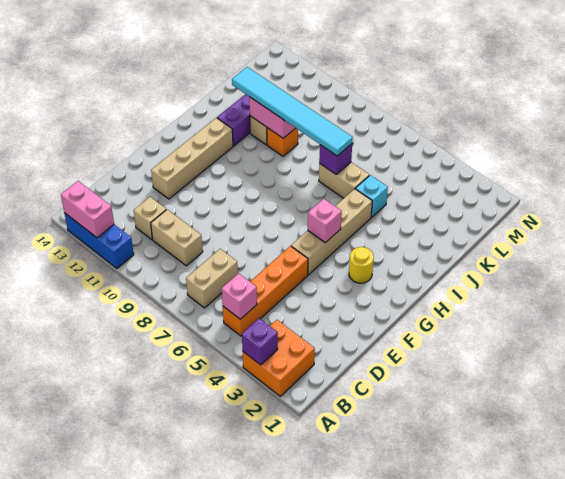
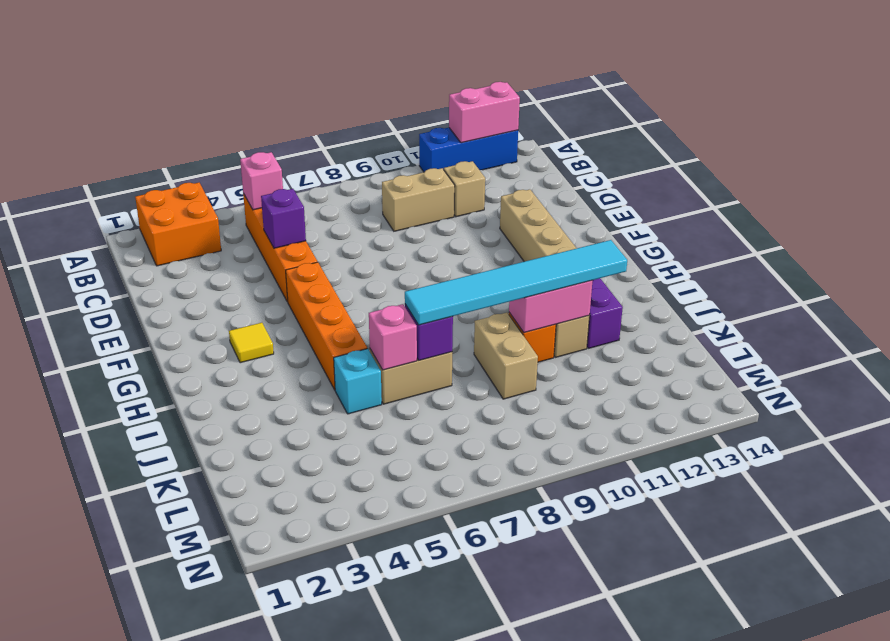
purple brick A3 level 2 -> purple brick D5 level 2
tan brick B7:C7 level 1 -> tan brick J9:K9 level 1
tan brick F5:I5 level 1 -> orange brick F5:I5 level 1
yellow round brick G3 level 1 -> yellow tile G3 level 1
pink brick G5 level 2 -> pink brick J6 level 2

